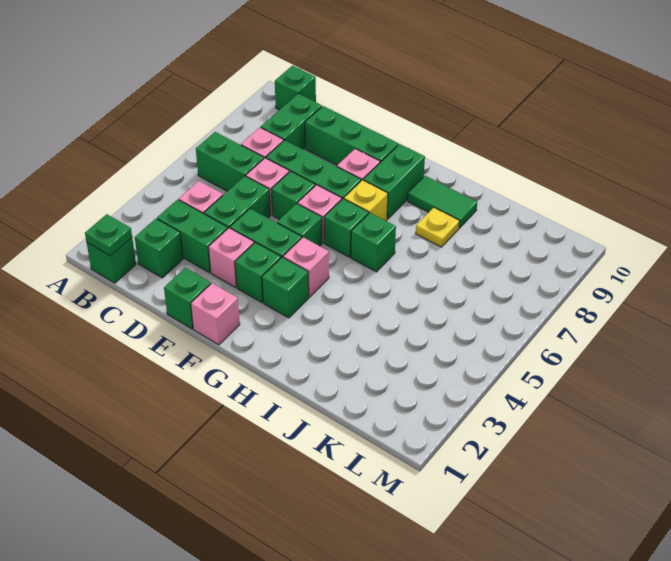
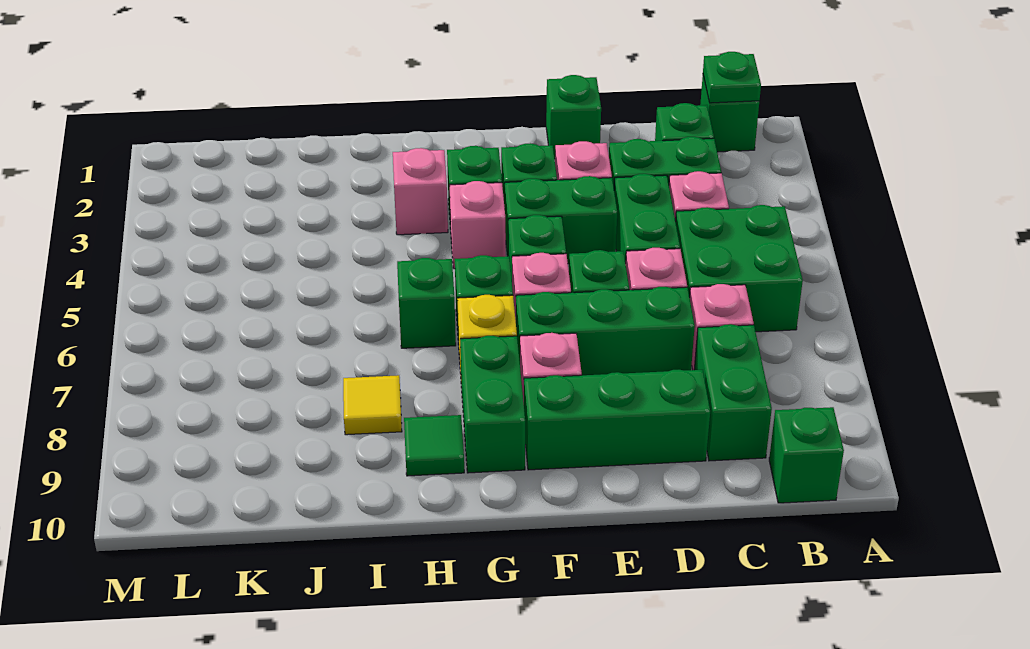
green brick B6:C6 level 1 -> green brick B5:C6 level 1
pink brick F1 level 1 -> pink brick H3 level 1
green tile H9:I9 level 1 -> green tile H9 level 1
yellow plate I8 level 1 -> yellow tile I8 level 1

